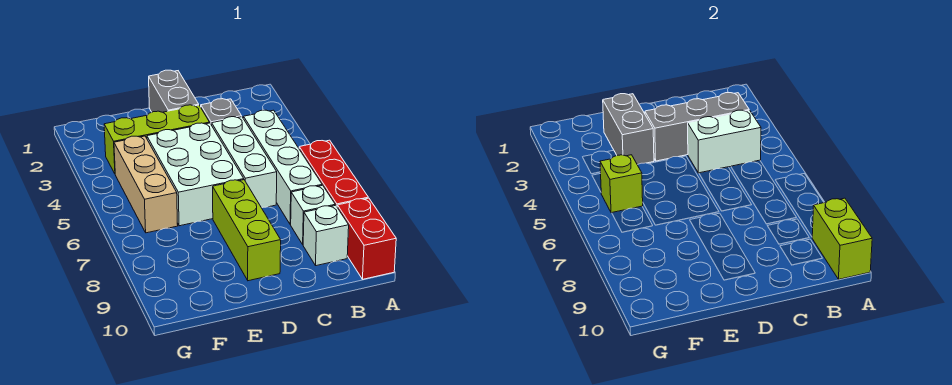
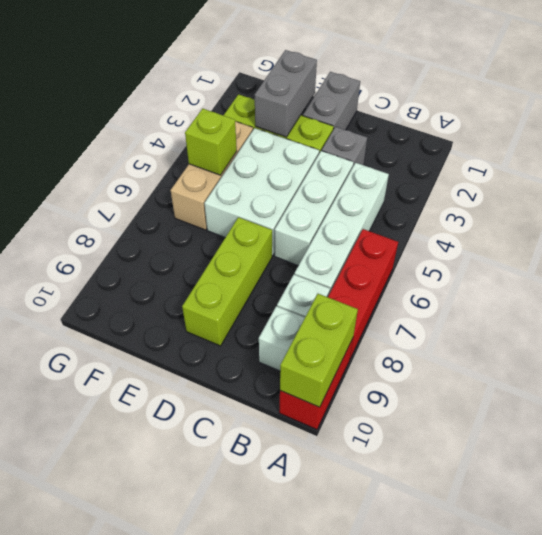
grey brick B3:D3 level 2 -> none
white brick B4:C4 level 2 -> none

